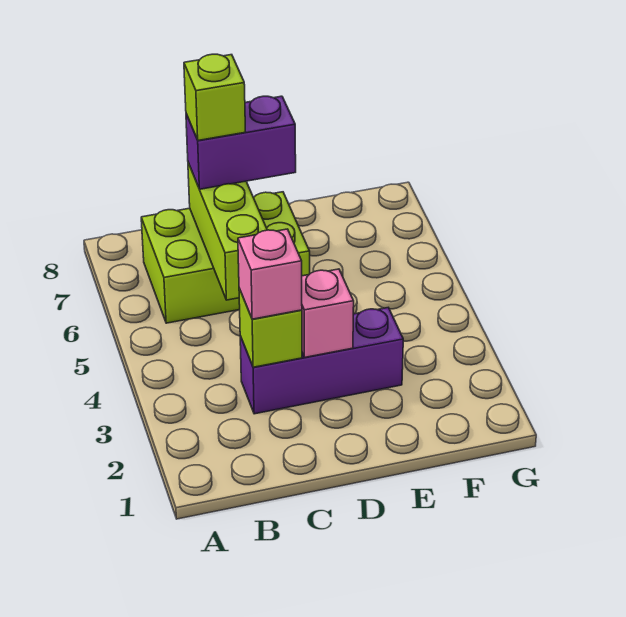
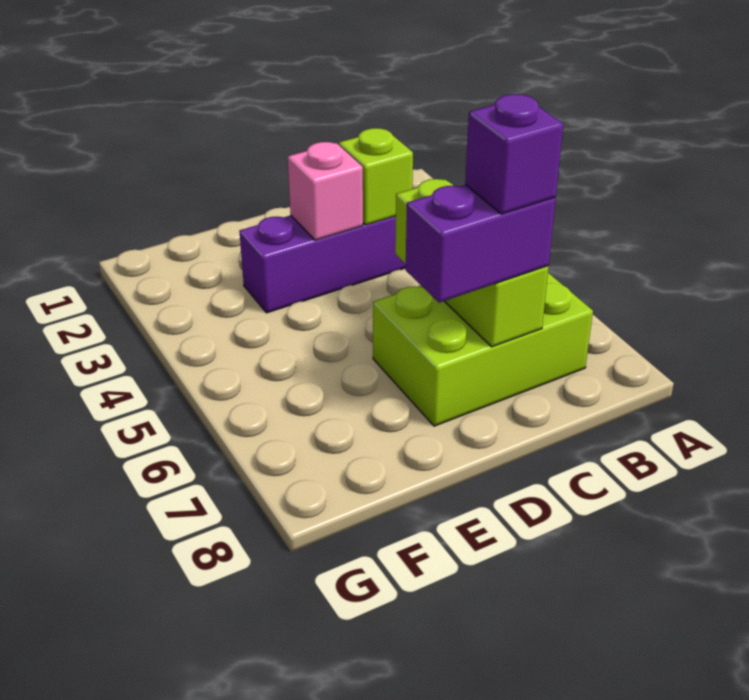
pink brick C3 level 3 -> none
lime brick C7 level 4 -> purple brick C7 level 4

